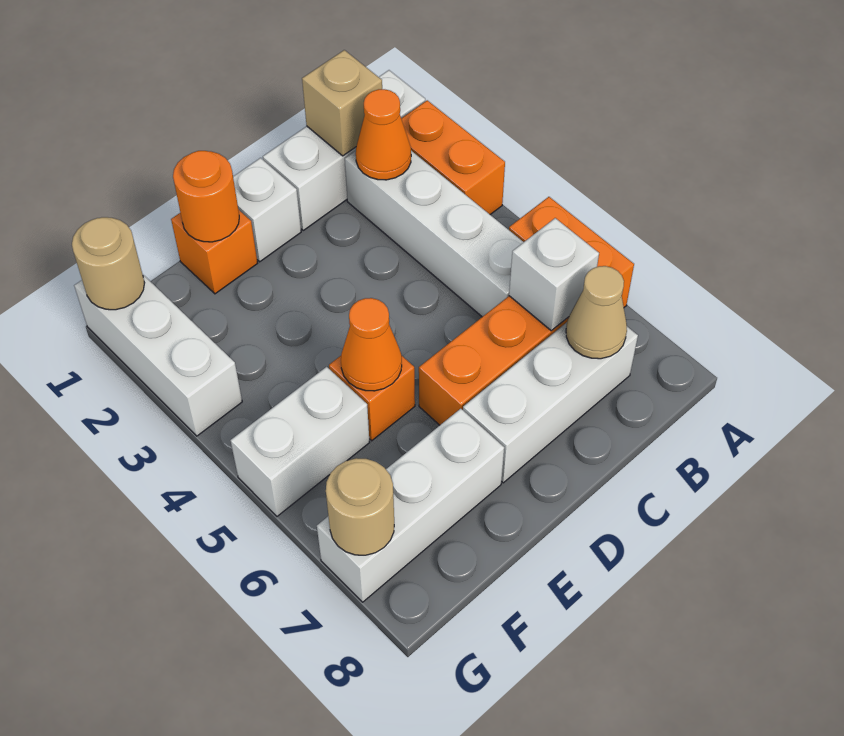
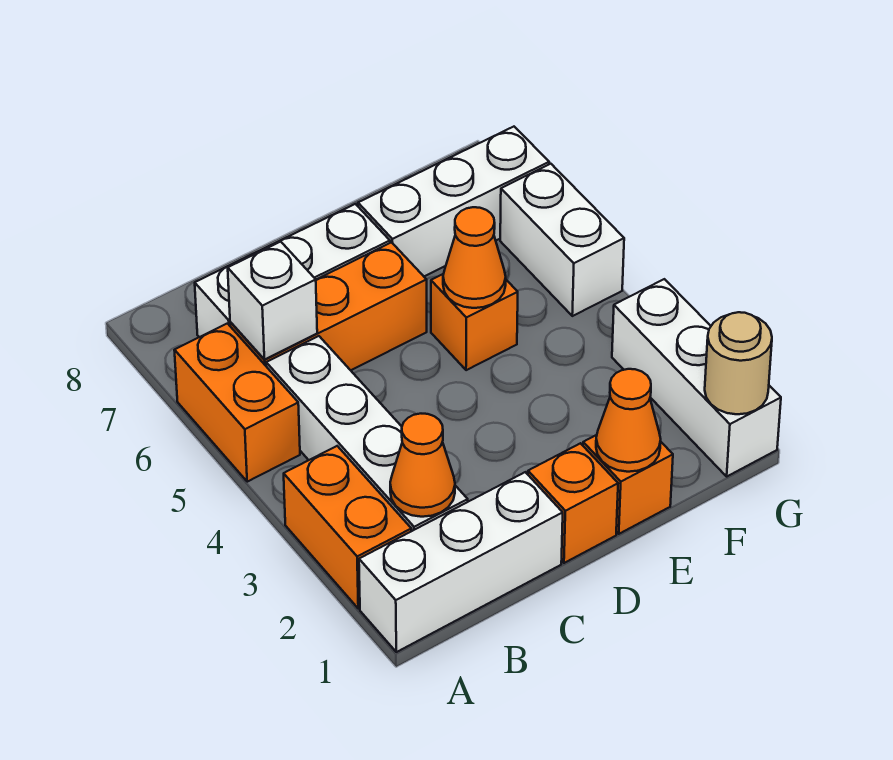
tan brick B1 level 2 -> none
tan cone B7 level 2 -> none
white brick D1 level 1 -> orange brick D1 level 1
orange round brick E1 level 2 -> orange cone E1 level 2
white brick F5:G5 level 1 -> white brick G5:G6 level 1
tan round brick G7 level 2 -> none

